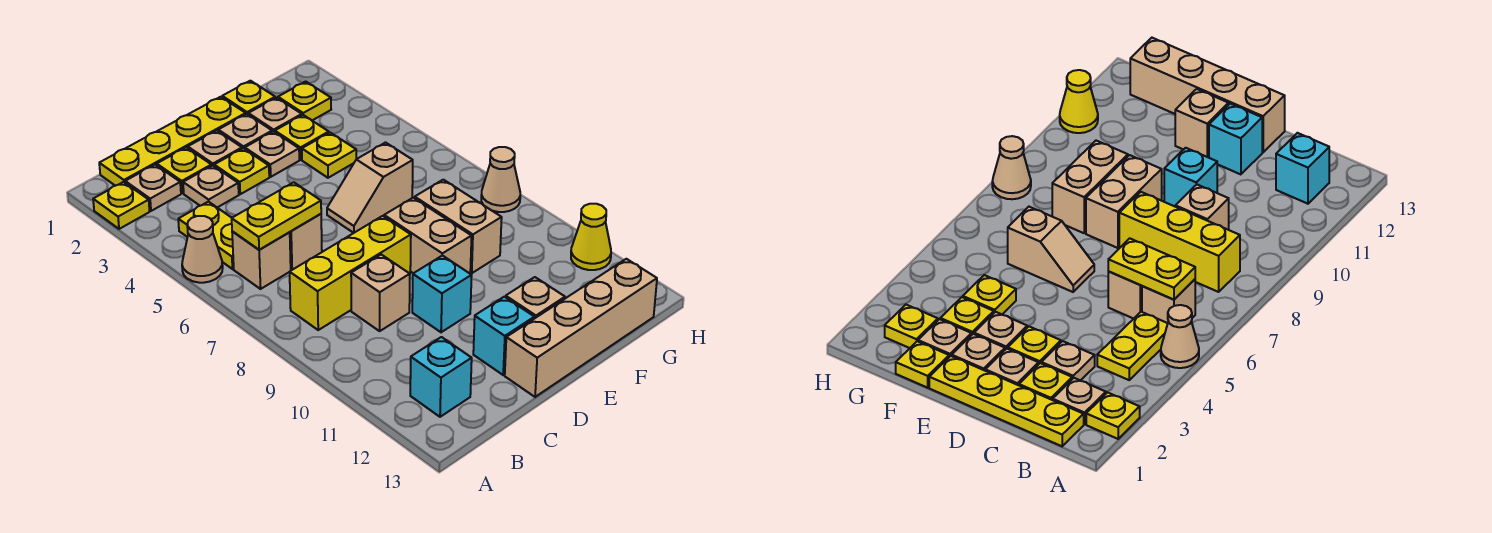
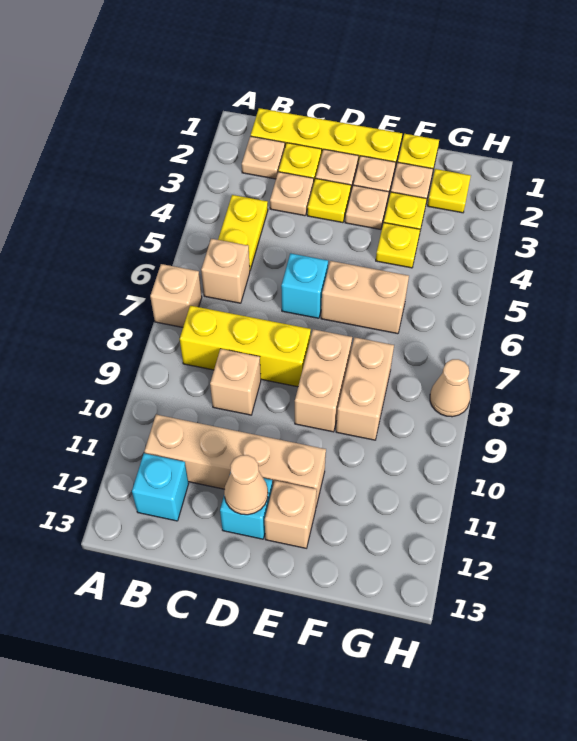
yellow plate A2 level 1 -> none
tan cone A5 level 1 -> tan cone D12 level 2
yellow plate B6:C6 level 2 -> none
tan brick C6 level 1 -> tan brick A7 level 1
cyan brick D10 level 1 -> cyan brick D6 level 1
tan brick D13:G13 level 1 -> tan brick B11:E11 level 1
tan slope E6:F6 level 1 top F -> tan brick E6:F6 level 1
yellow cone H11 level 1 -> none

